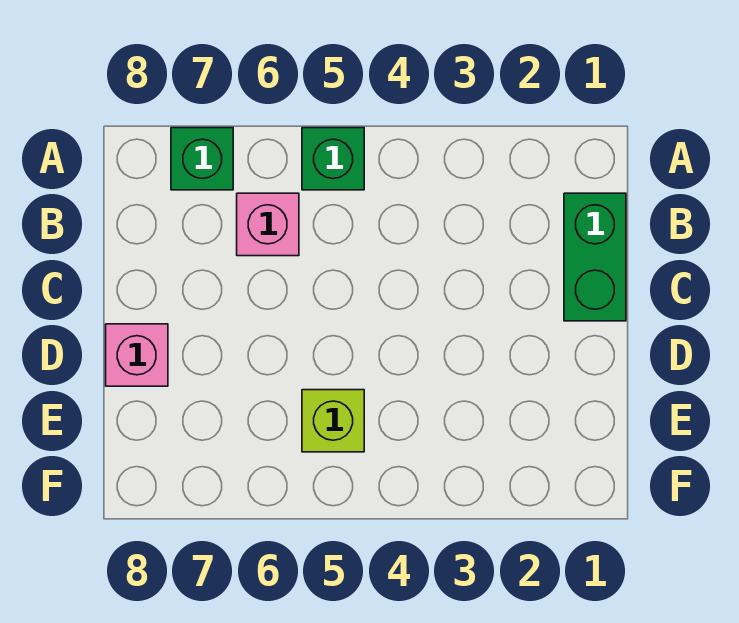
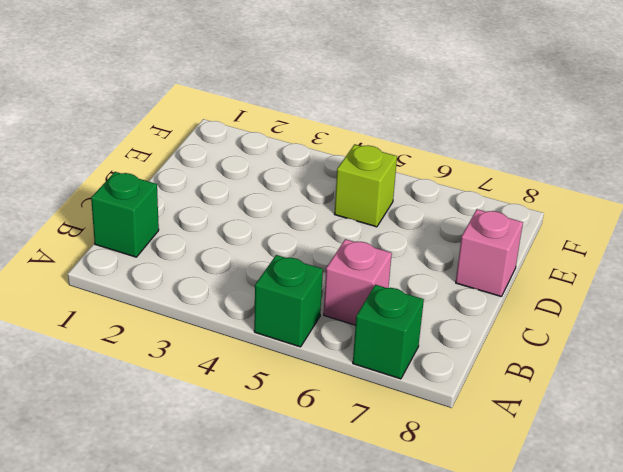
green brick B1:C1 level 1 -> green brick B1 level 1

